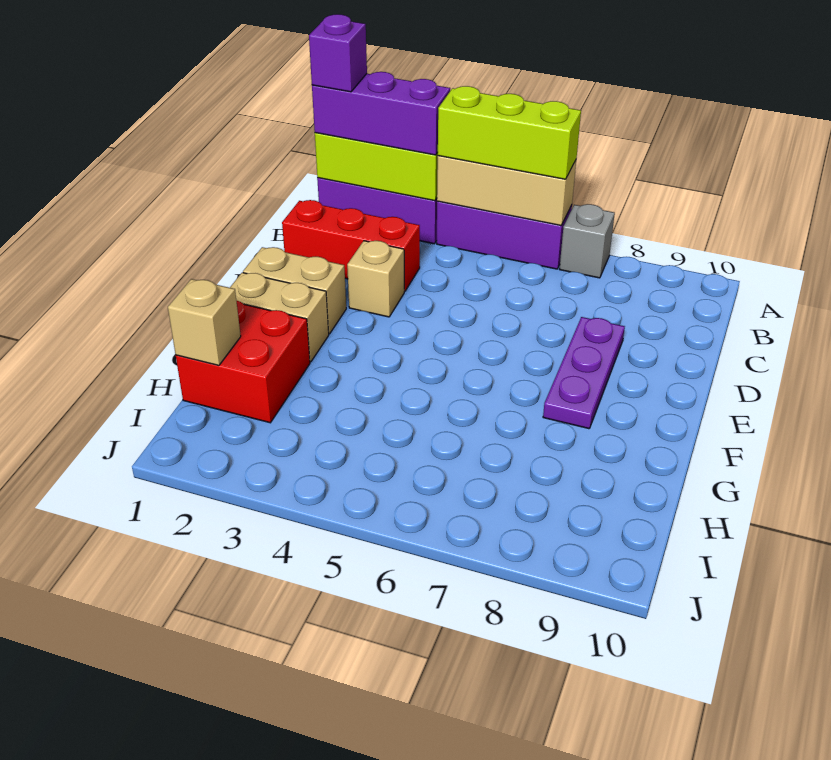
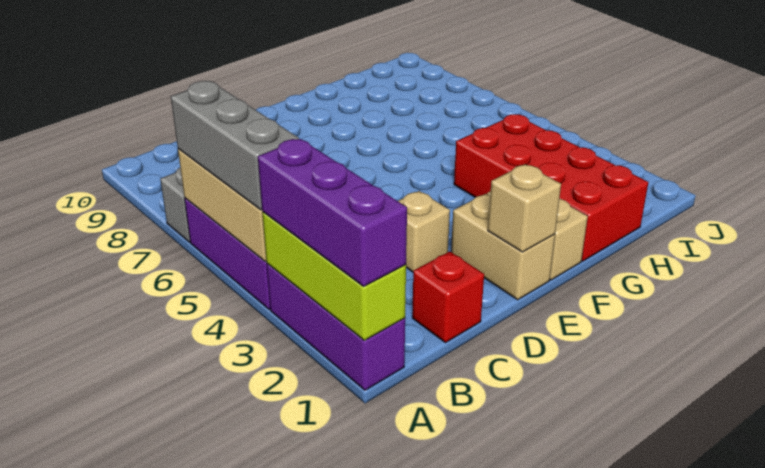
purple brick A1 level 4 -> none
lime brick A4:A6 level 3 -> grey brick A4:A6 level 3
red brick C1:C3 level 1 -> red brick C1 level 1
purple plate D8:F8 level 1 -> none
red brick G1:H2 level 1 -> red brick G1:H4 level 1
tan brick H1 level 2 -> tan brick E1 level 2

